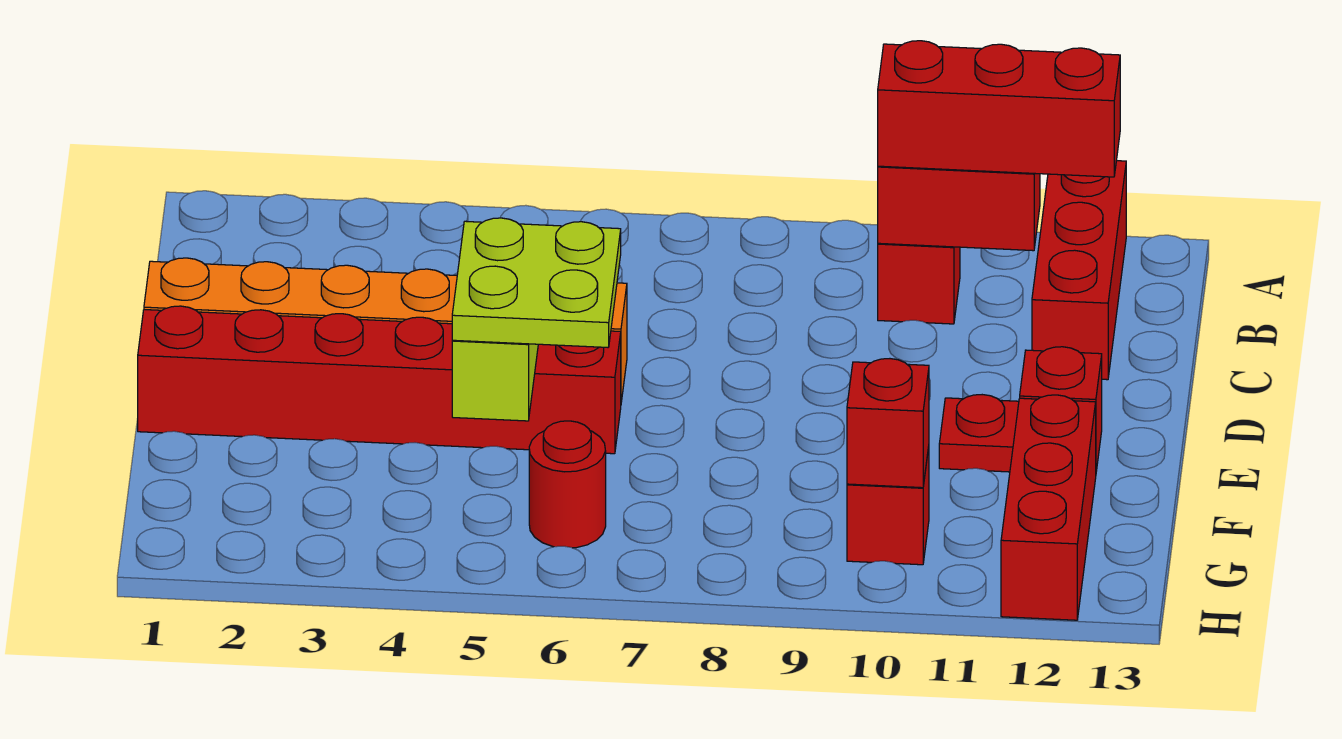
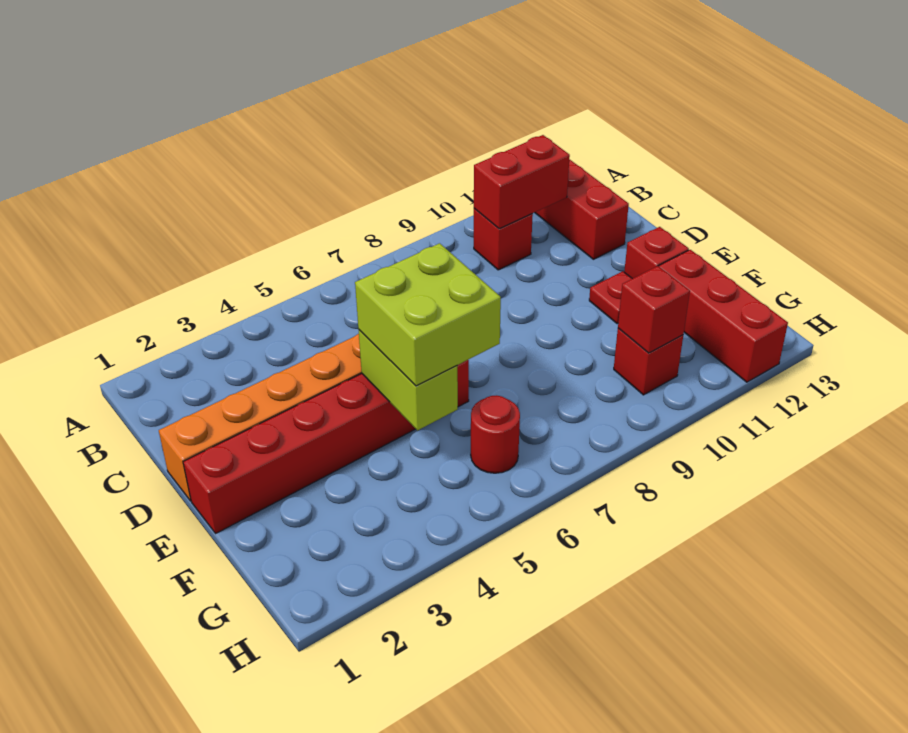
red brick B10:B12 level 3 -> none
lime plate E5:F6 level 3 -> lime brick E5:F6 level 3

